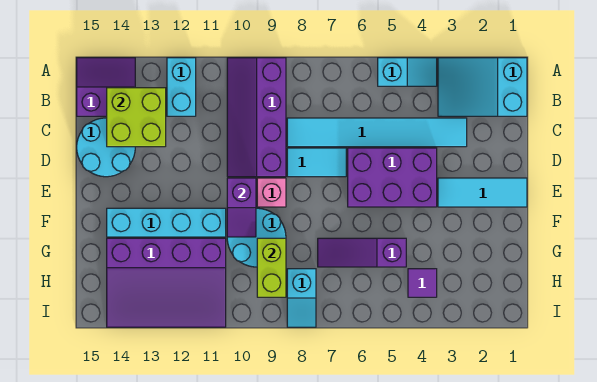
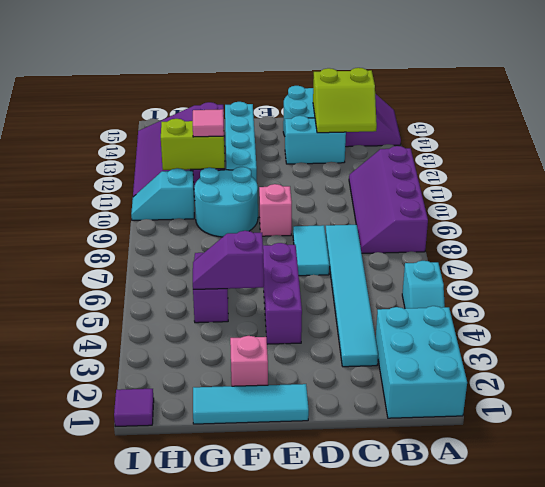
cyan slope A1:B3 level 1 top 1 -> cyan brick A1:B3 level 1
purple slope A9:D10 level 1 top 9 -> purple slope A8:B11 level 1 top A
cyan brick A12:B12 level 1 -> cyan brick C13:D13 level 1
lime brick B13:C14 level 2 -> lime slope B13:C14 level 2 top 14
purple brick D4:E6 level 1 -> purple brick E4:E6 level 1
cyan tile E1:E3 level 1 -> cyan tile E1:G1 level 1
purple slope E10:F10 level 2 top E -> purple slope F5:G5 level 2 top F
none -> pink brick F2 level 1
lime brick G9:H9 level 2 -> lime brick G11:H11 level 2
none -> pink tile G11 level 3
purple tile H4 level 1 -> purple tile I1 level 1
cyan slope H8:I8 level 1 top H -> cyan slope H10:I10 level 1 top H

